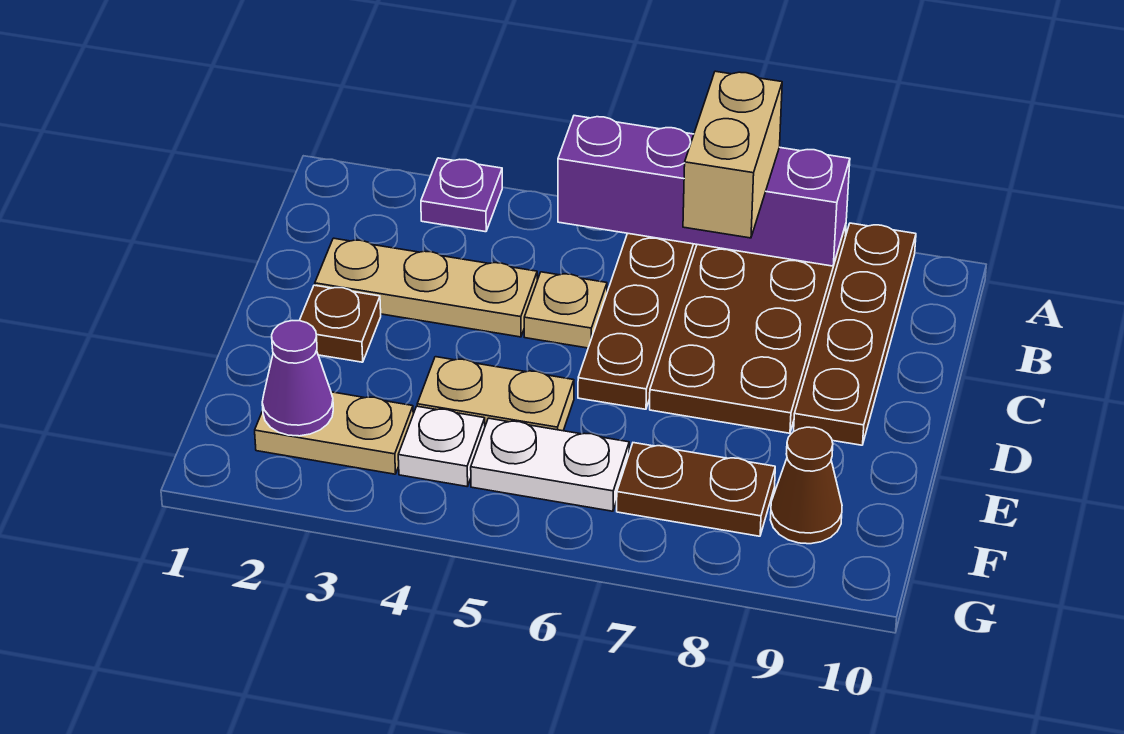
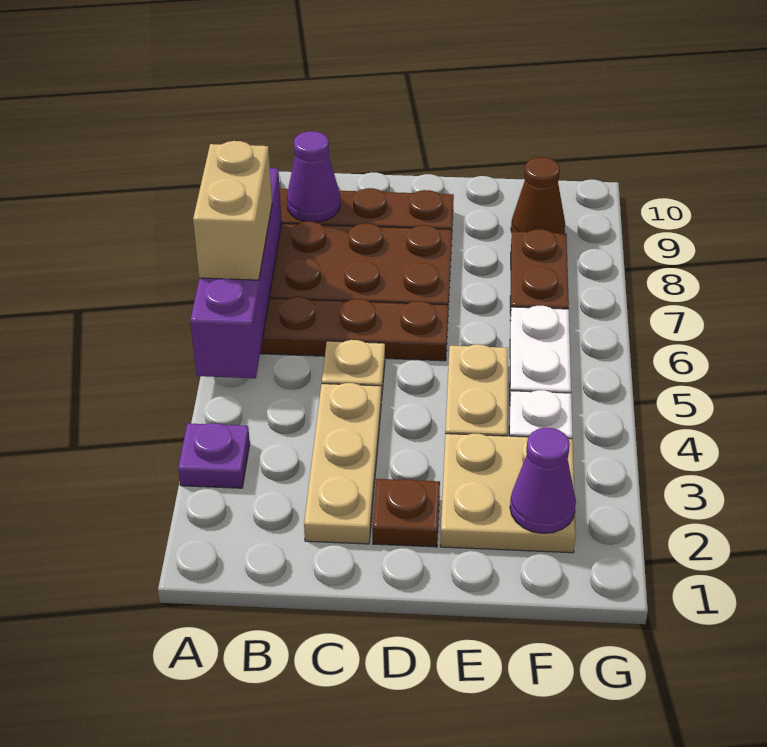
tan brick A7:B7 level 3 -> tan brick A6:A7 level 3
none -> purple cone B9 level 2
tan plate F2:F3 level 1 -> tan plate E2:F3 level 1

